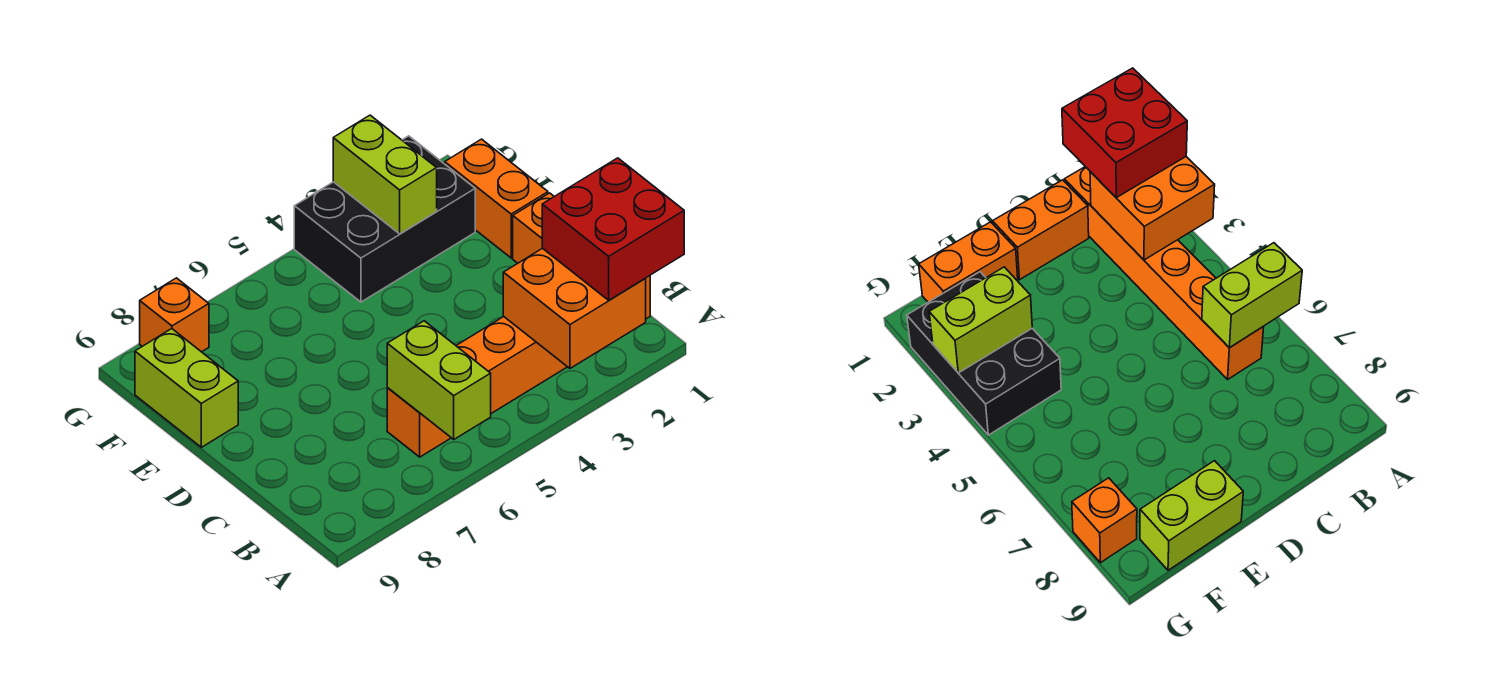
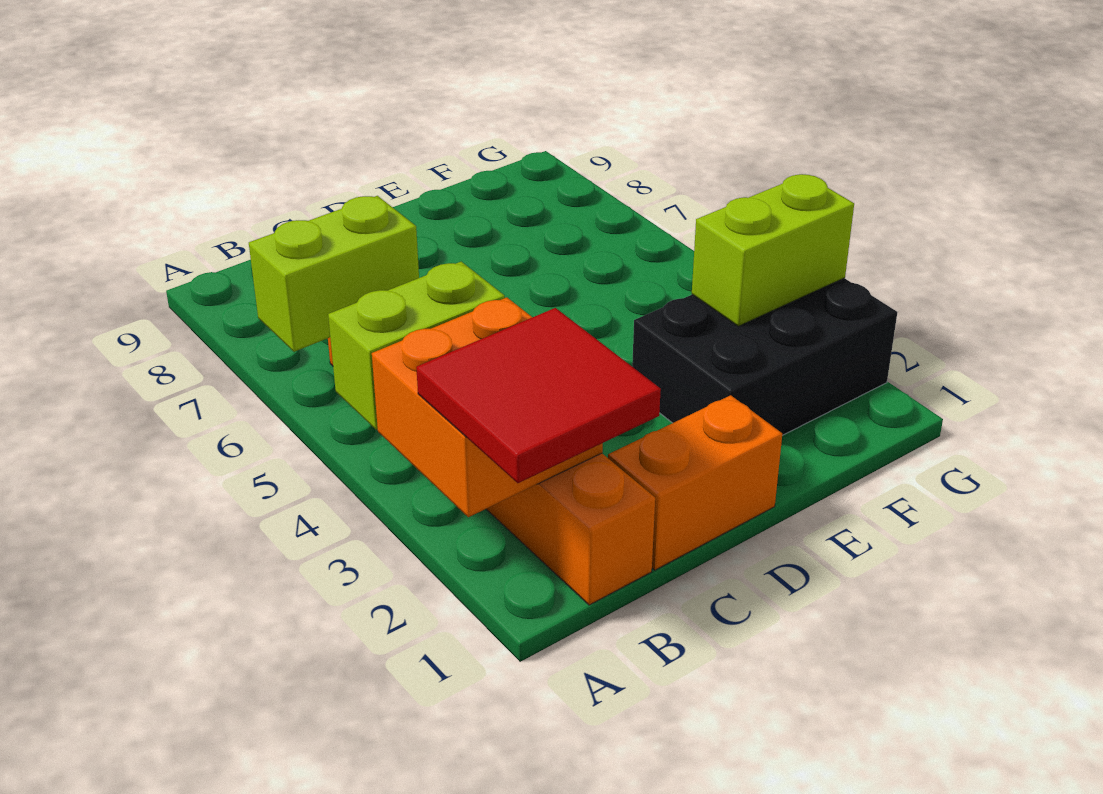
red brick A1:B2 level 3 -> red tile A1:B2 level 3
orange brick E1:F1 level 1 -> none
lime brick E9:F9 level 1 -> lime brick A4:B4 level 2
black brick F2:G4 level 1 -> black brick E2:G3 level 1
orange brick G8 level 1 -> none

